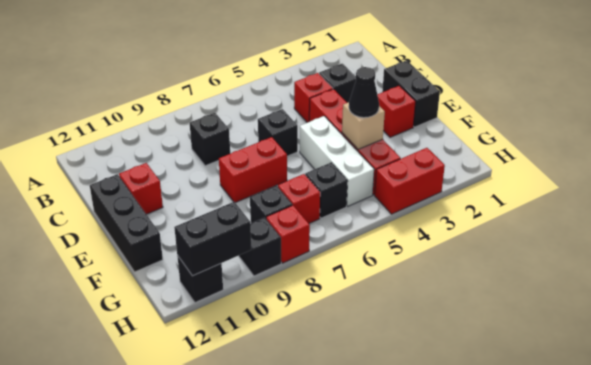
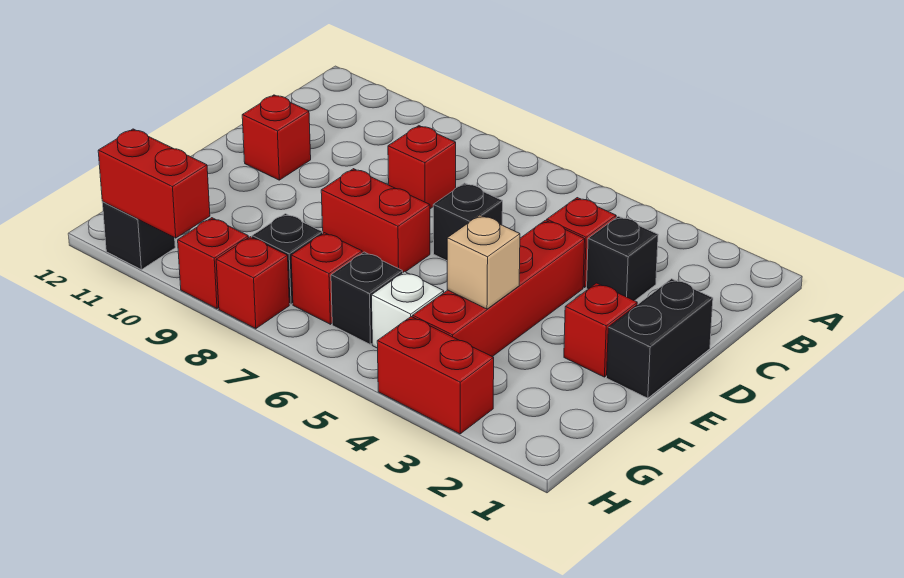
black brick C8 level 1 -> red brick C8 level 1
black brick D12:F12 level 1 -> none
white brick E5:G5 level 1 -> white brick G5 level 1
black cone F4 level 3 -> none
black brick H9 level 1 -> red brick H9 level 1
black brick H10:H11 level 2 -> red brick H10:H11 level 2

